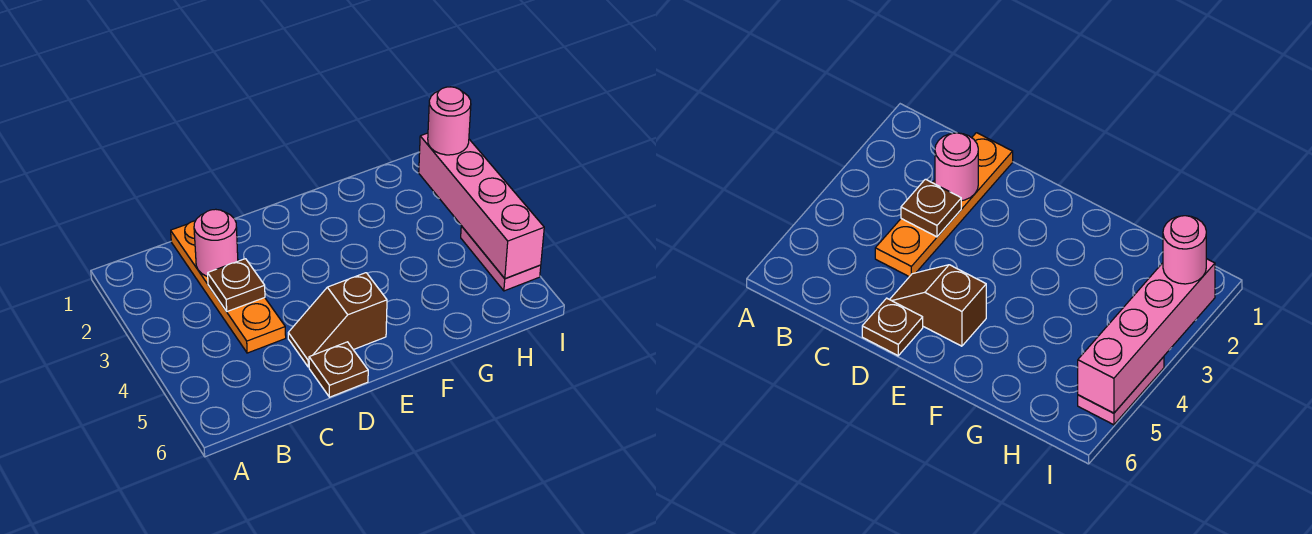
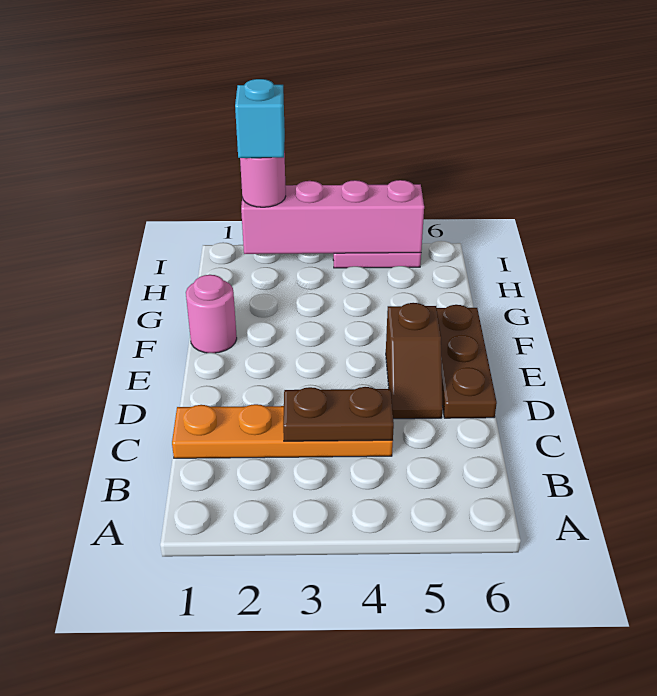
pink round brick C2 level 2 -> pink round brick F1 level 1
brown plate C3 level 2 -> brown plate C3:C4 level 2
brown plate D6 level 1 -> brown plate D6:F6 level 1
none -> cyan brick I2 level 4

